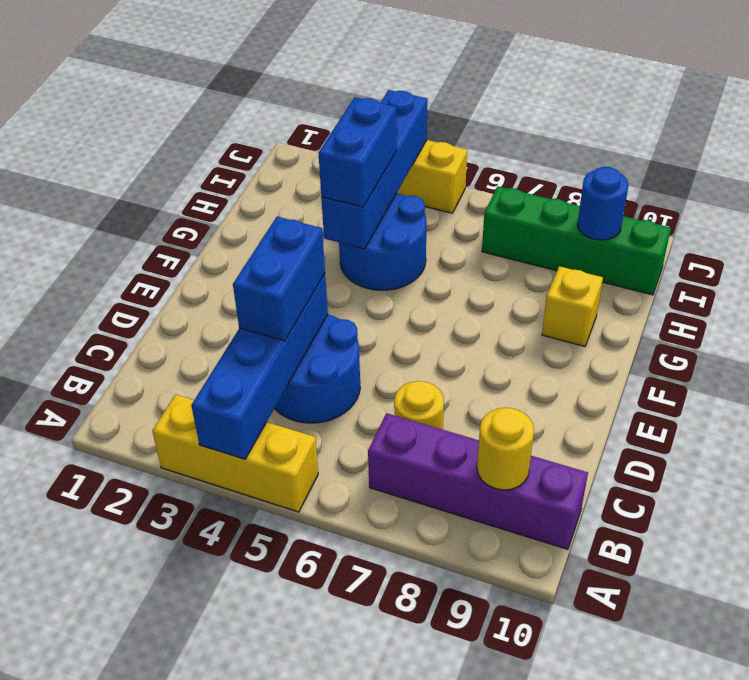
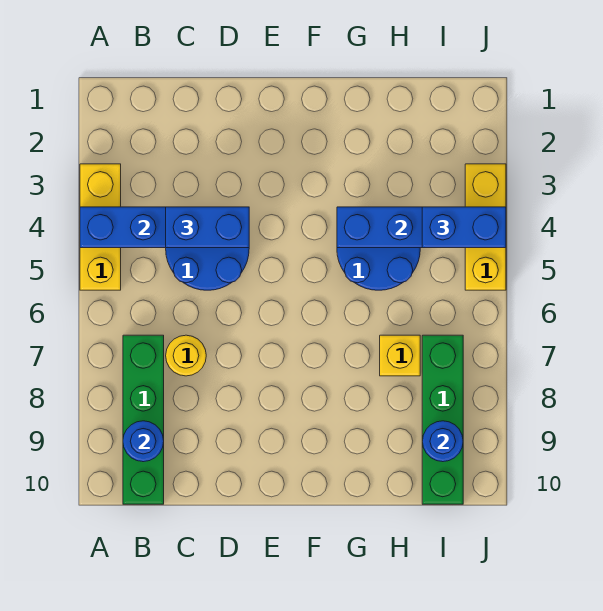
purple brick B7:B10 level 1 -> green brick B7:B10 level 1
yellow round brick B9 level 2 -> blue round brick B9 level 2
blue brick G4:H4 level 3 -> blue brick I4:J4 level 3
yellow brick G9 level 1 -> yellow brick H7 level 1

